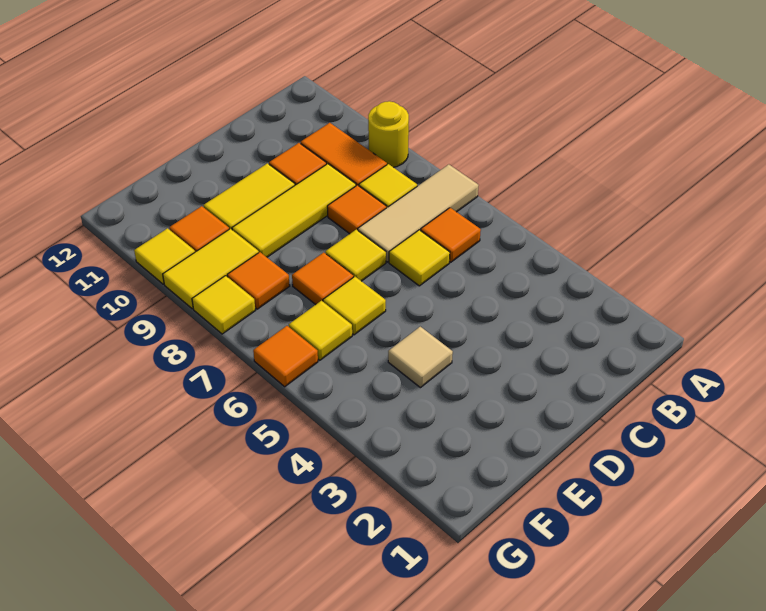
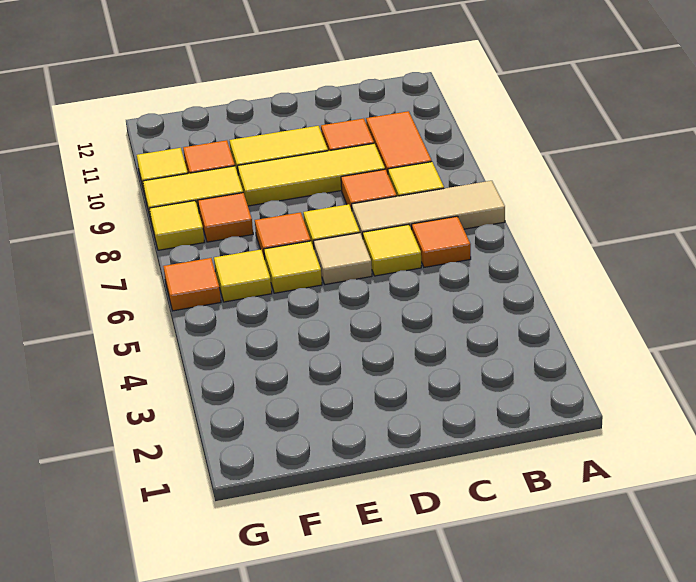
yellow round brick A9 level 1 -> none
tan tile E4 level 1 -> tan tile D6 level 1

